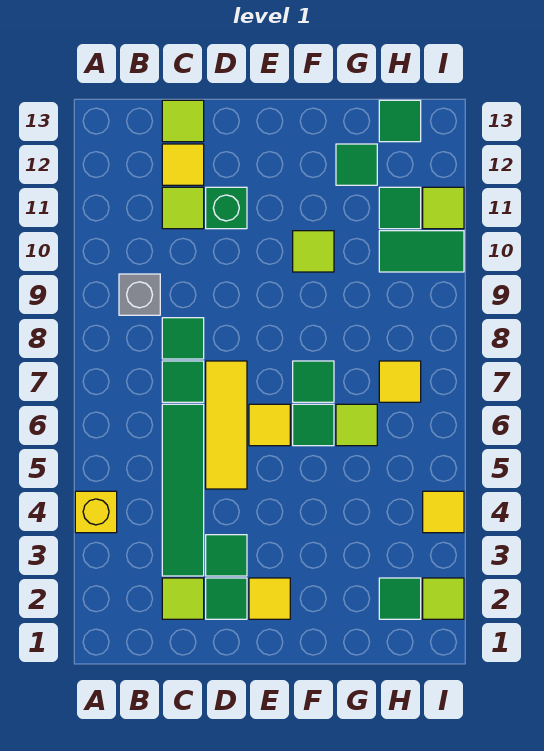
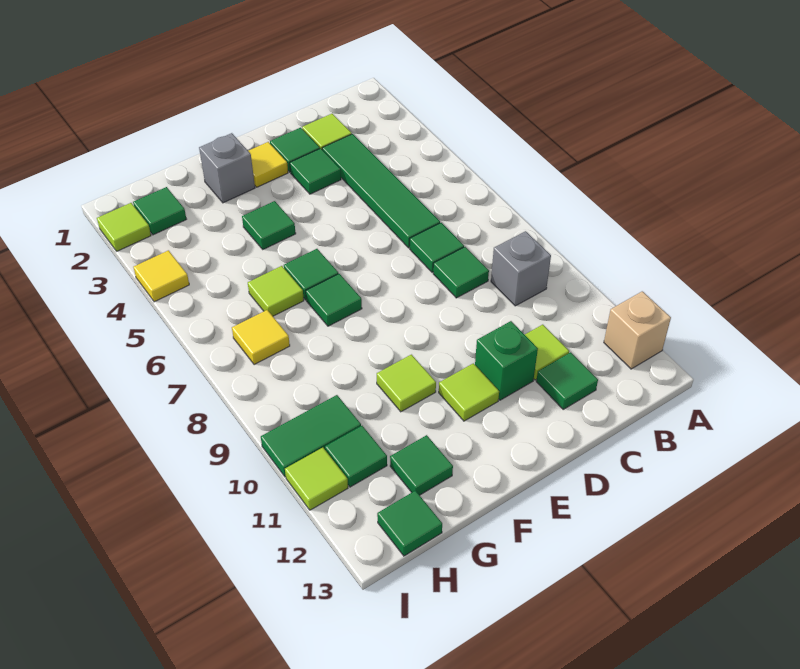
yellow brick A4 level 1 -> none
none -> tan brick A12 level 1
yellow tile C12 level 1 -> green tile C12 level 1
lime tile C13 level 1 -> lime tile E11 level 1
yellow tile D5:D7 level 1 -> none
yellow tile E6 level 1 -> none
none -> grey brick F2 level 1
none -> green tile F4 level 1

